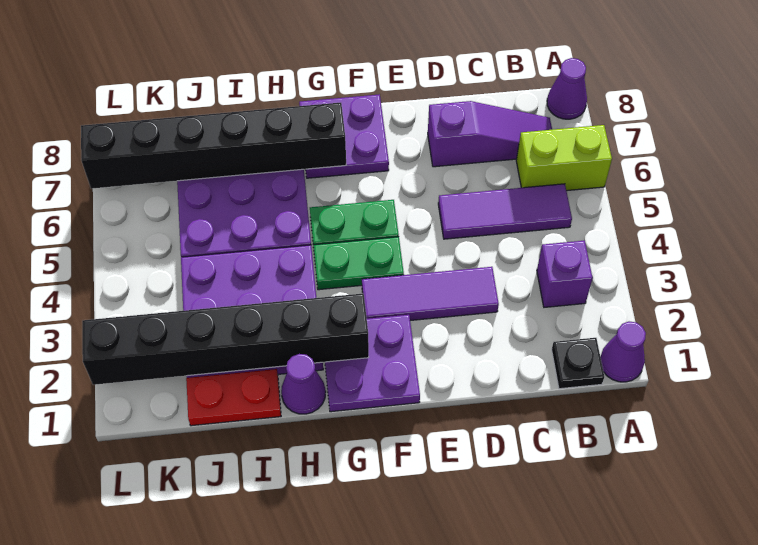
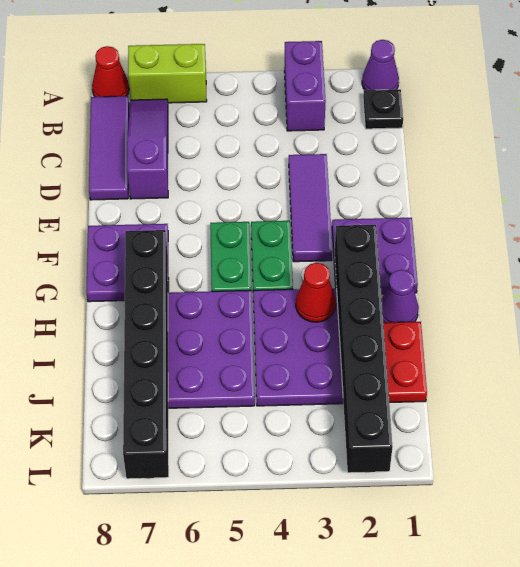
lime brick A6:B6 level 1 -> lime brick A6:A7 level 1
purple cone A8 level 1 -> red cone A8 level 1
purple brick B3 level 1 -> purple brick A3:B3 level 1
purple tile B5:D5 level 1 -> purple tile B8:D8 level 1
none -> red cone H3 level 2

